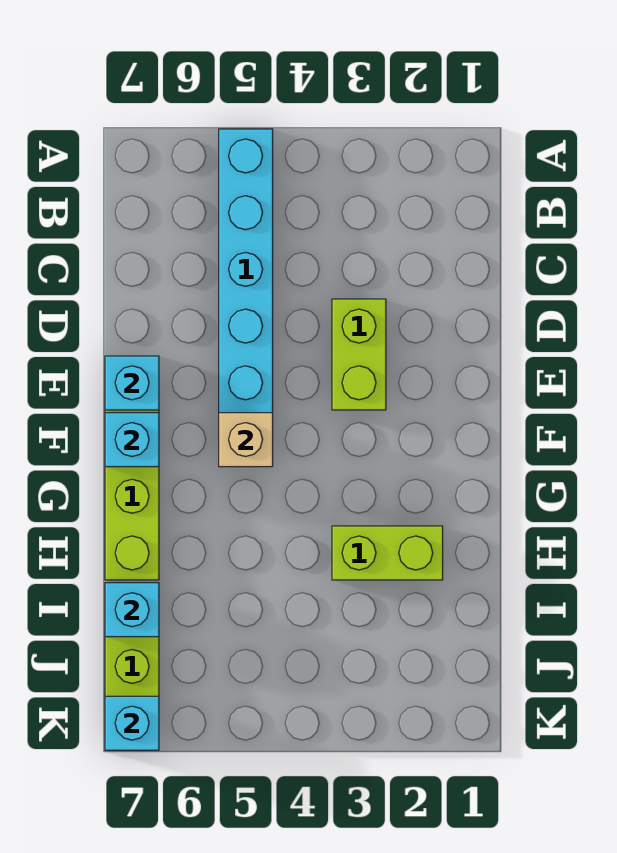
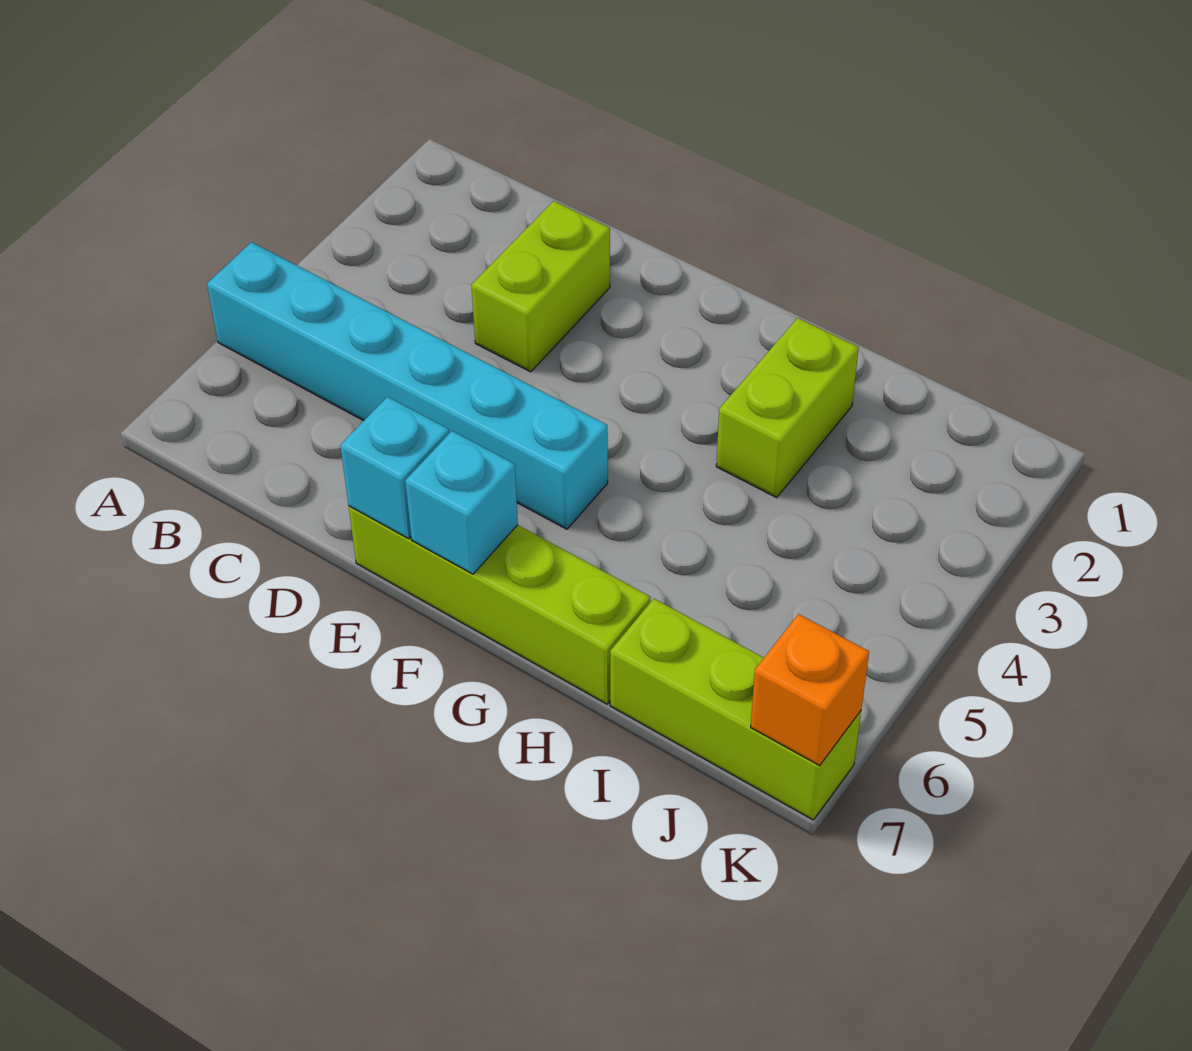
lime brick D3:E3 level 1 -> lime brick D2:D3 level 1
tan brick F5 level 2 -> none
cyan brick I7 level 2 -> none
cyan brick K7 level 2 -> orange brick K7 level 2

